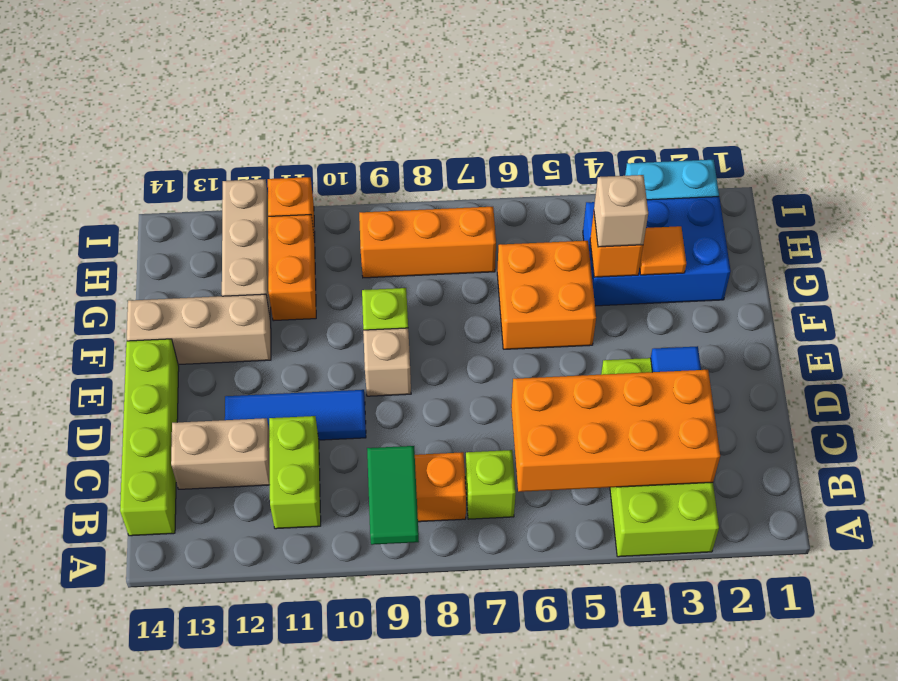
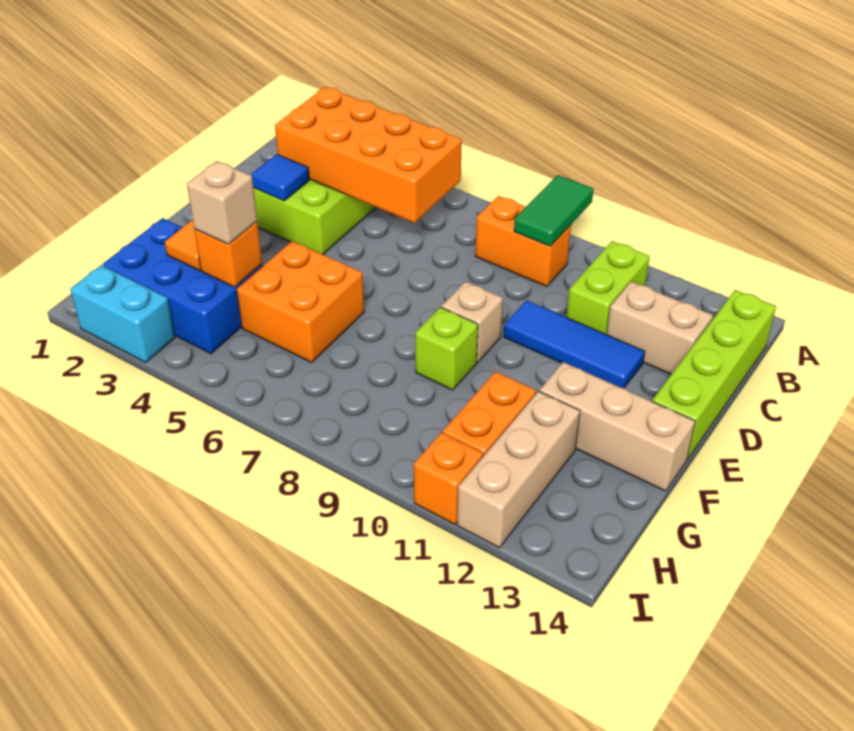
lime brick B7 level 1 -> none
orange brick H7:H9 level 1 -> none

